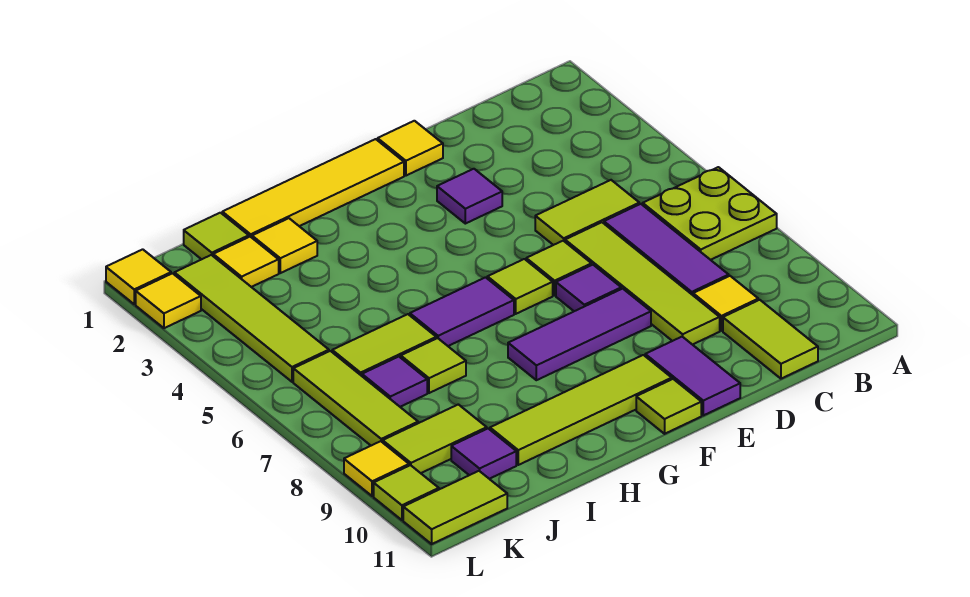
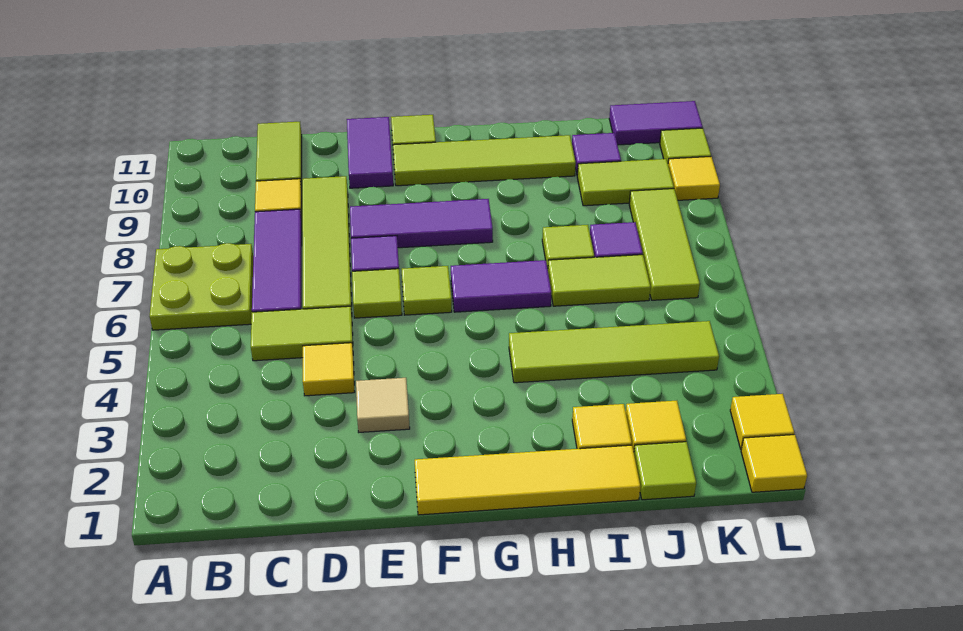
yellow tile E1 level 1 -> yellow tile D4 level 1
purple tile E3 level 1 -> tan tile E3 level 1
lime tile K2:K5 level 1 -> lime tile H4:K4 level 1
lime tile K11:L11 level 1 -> purple tile K11:L11 level 1

